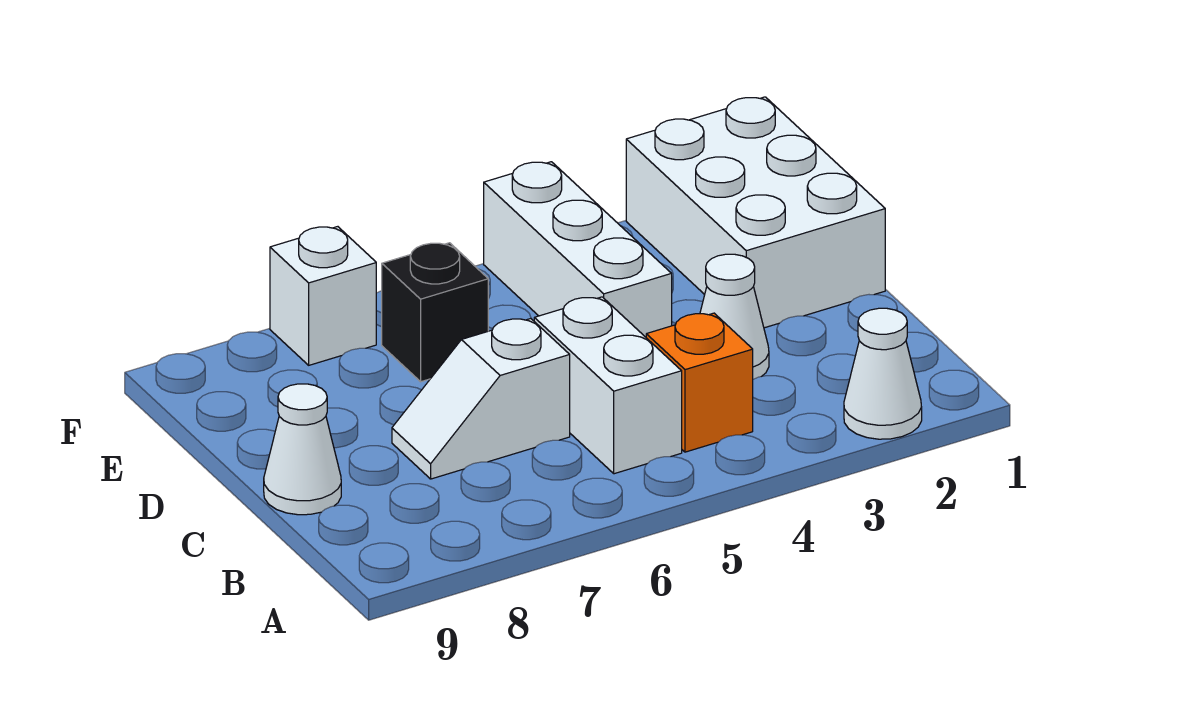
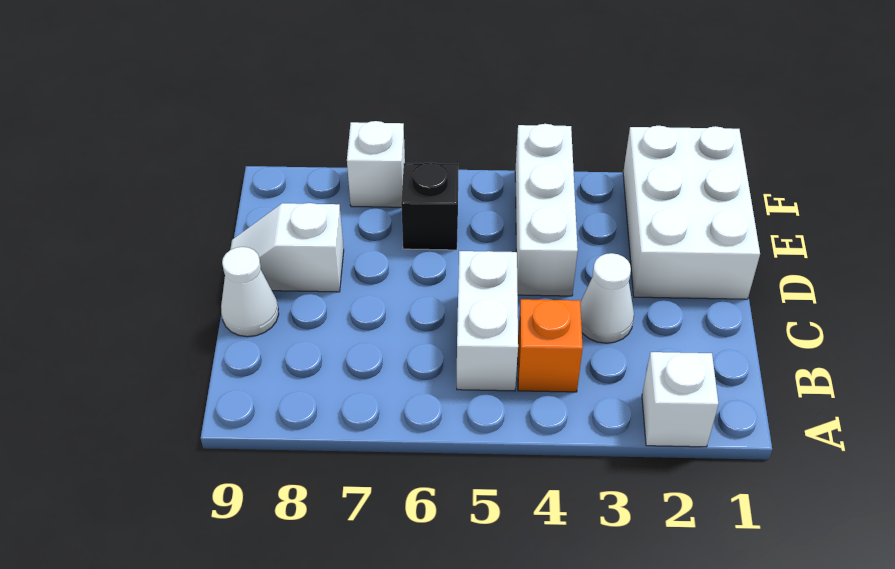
white cone A2 level 1 -> white brick A2 level 1
white slope C6:C7 level 1 top 6 -> white slope D8:D9 level 1 top 8

